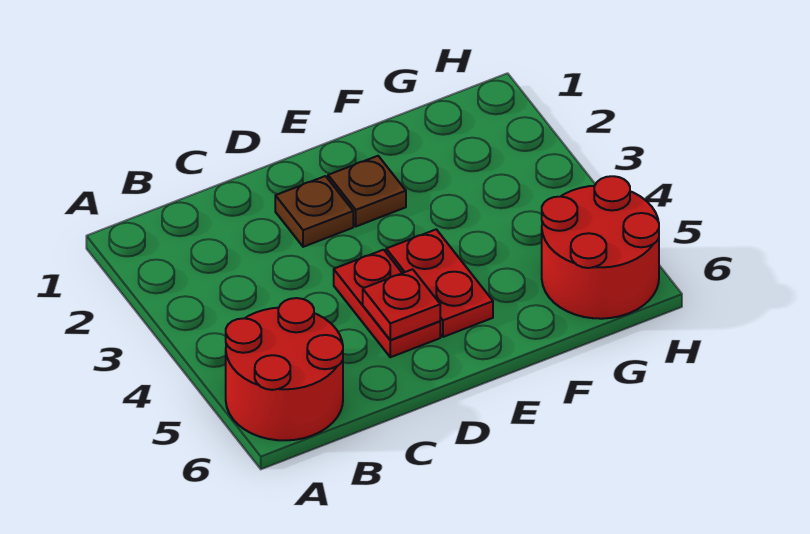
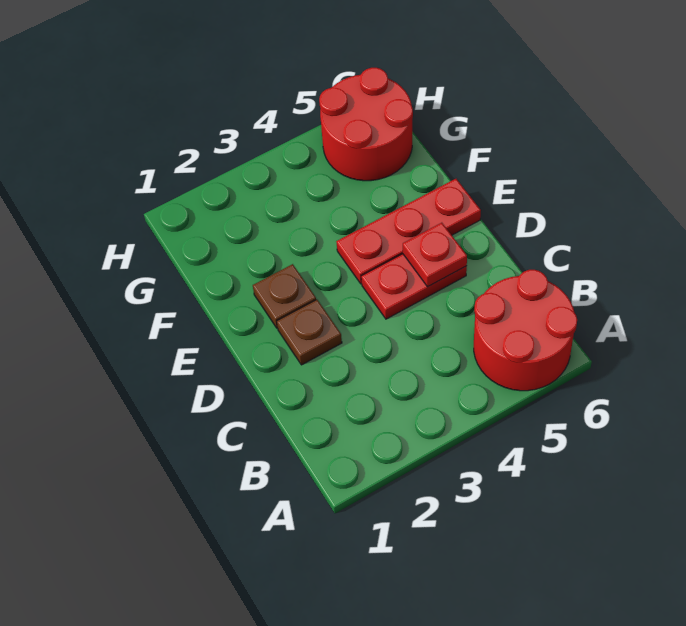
red plate E4:E5 level 1 -> red plate E4:E6 level 1

